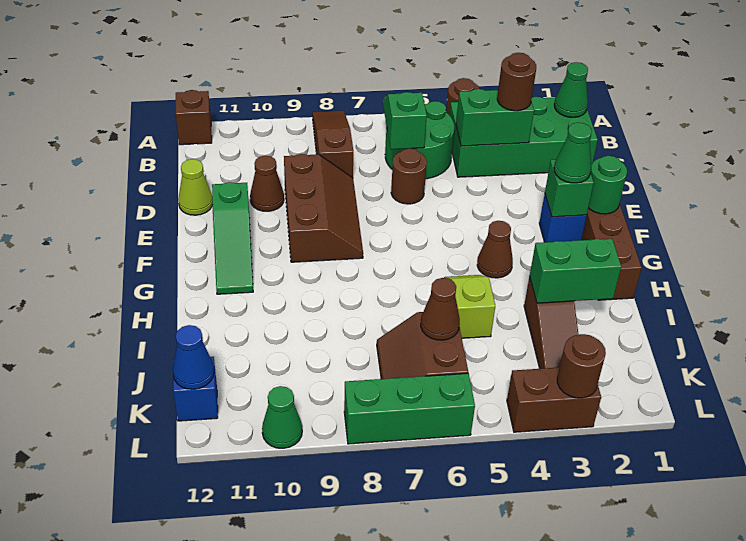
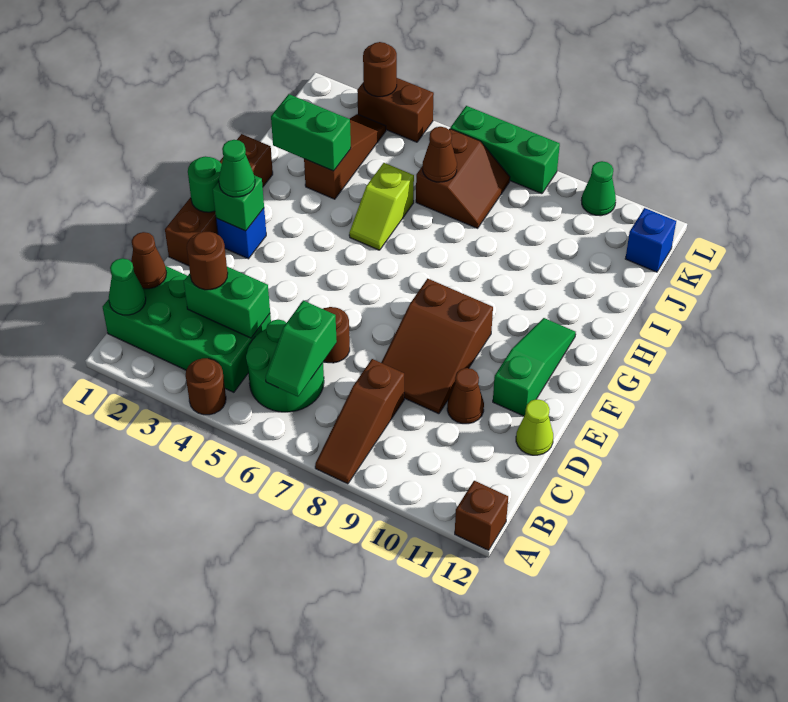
brown slope D8:F9 level 1 top 9 -> brown slope D8:F9 level 1 top F
brown cone G4 level 1 -> brown cone C1 level 2
blue cone K12 level 2 -> none

